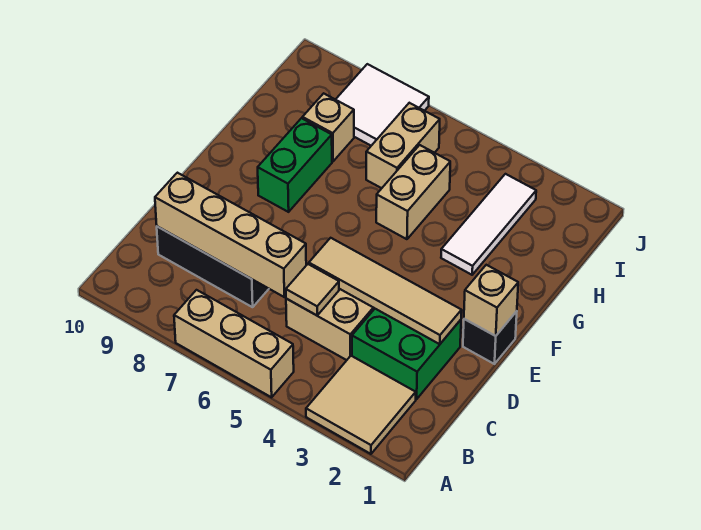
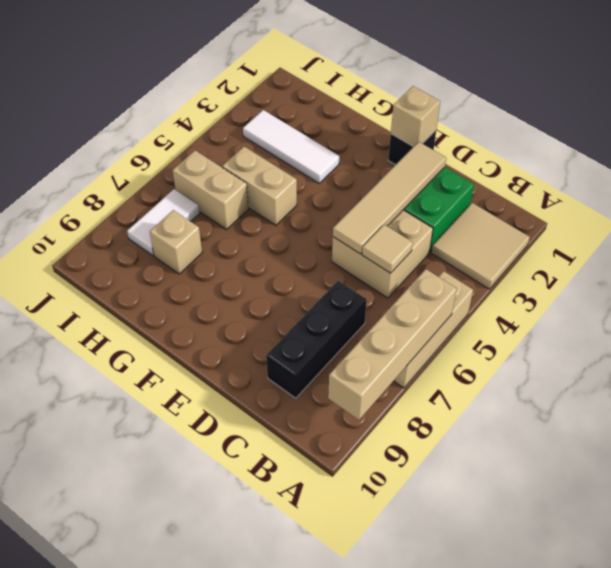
tan brick C6:C9 level 2 -> tan brick A6:A9 level 2
green brick F8:G8 level 1 -> none
white tile I7:J8 level 1 -> white tile I7:I8 level 1

